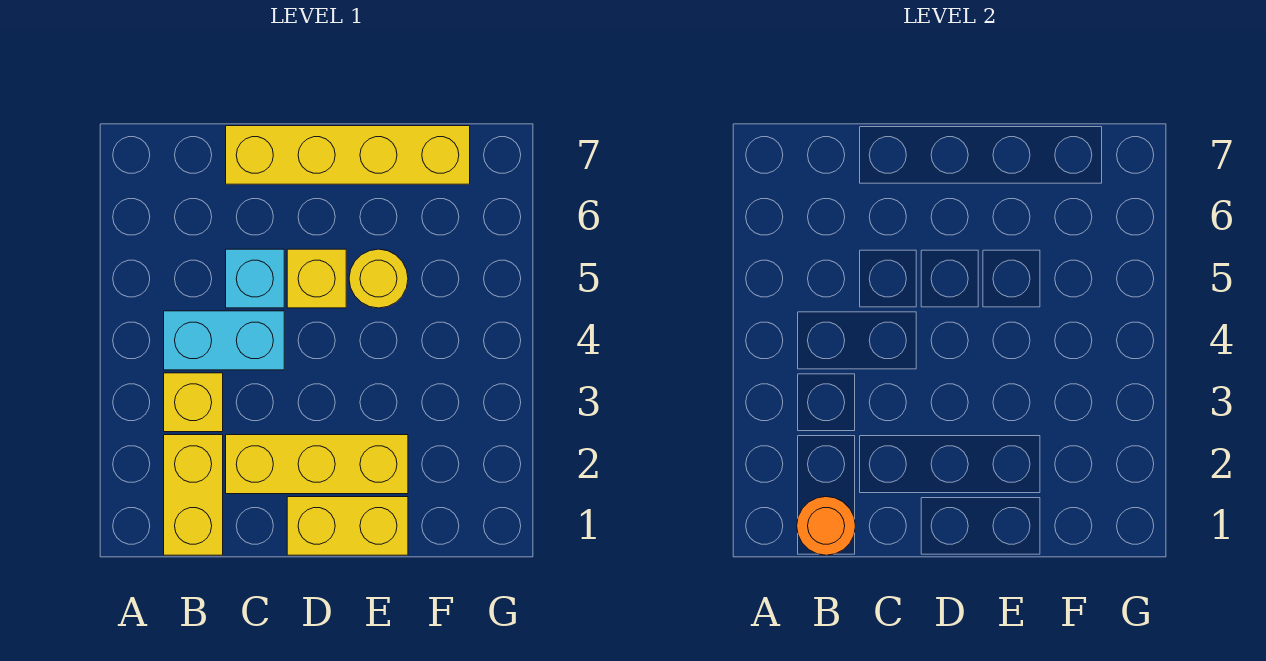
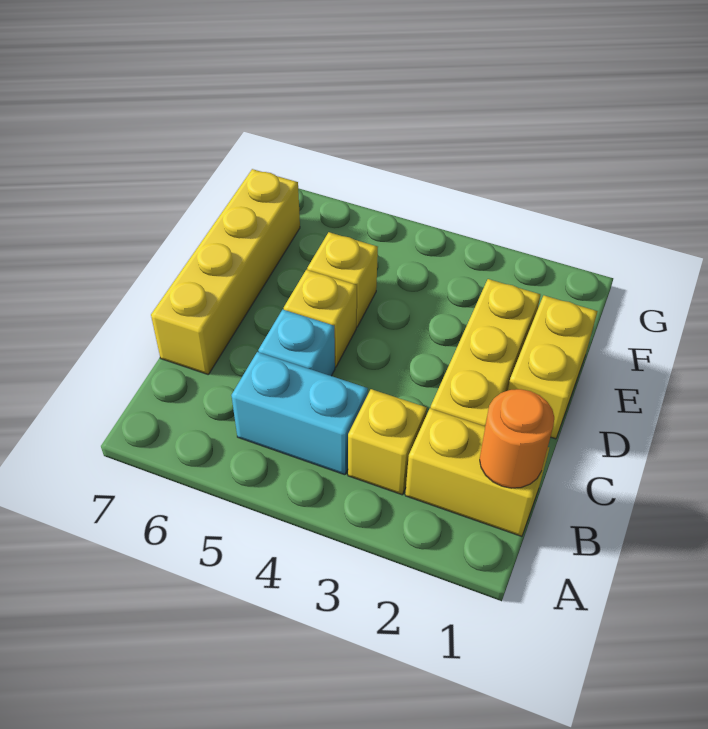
cyan brick B4:C4 level 1 -> cyan brick B4:B5 level 1
yellow round brick E5 level 1 -> yellow brick E5 level 1

